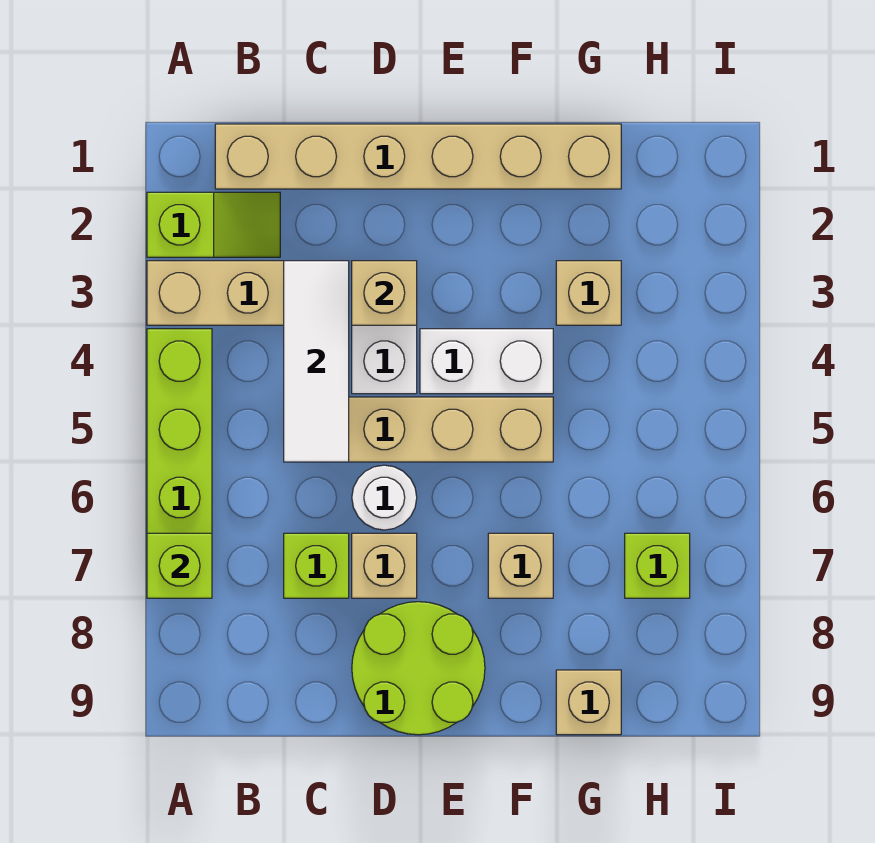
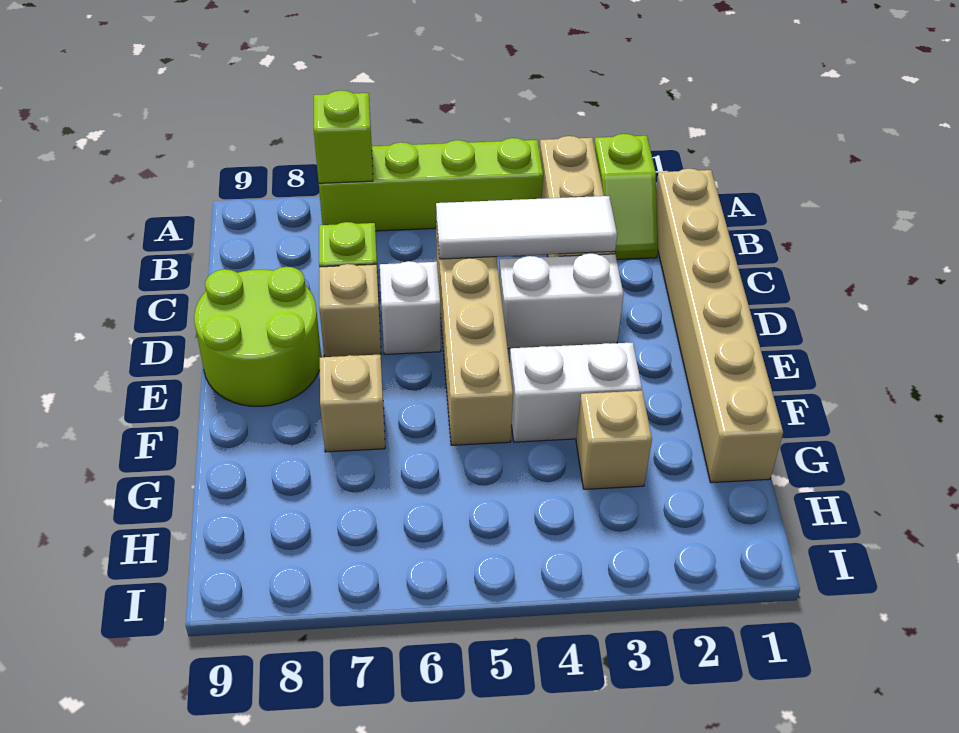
tan brick D3 level 2 -> none
white round brick D6 level 1 -> white brick D6 level 1
white brick E4:F4 level 1 -> white brick F3:F4 level 1
tan brick G9 level 1 -> none
lime brick H7 level 1 -> none

